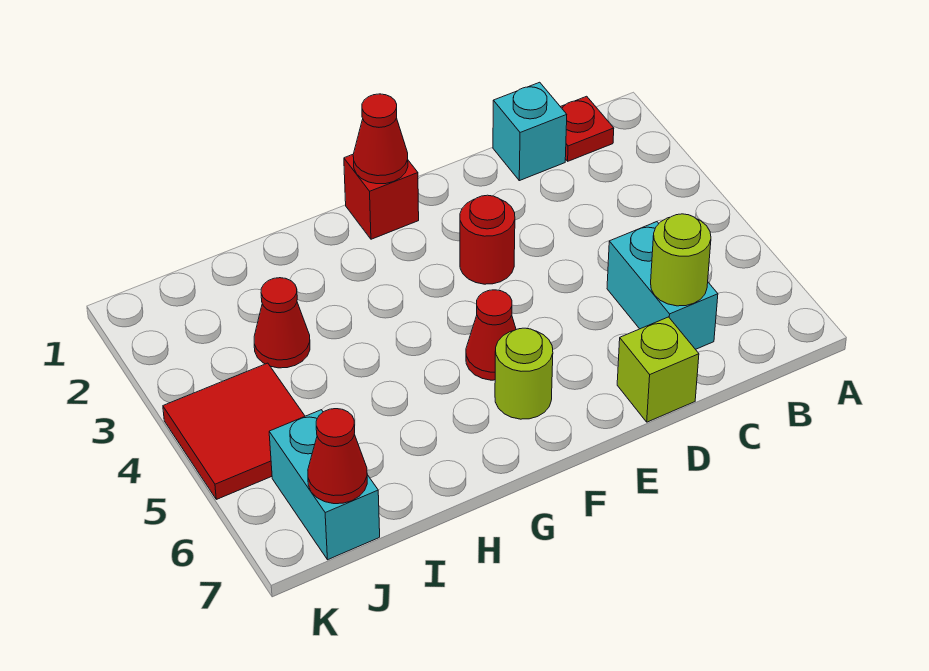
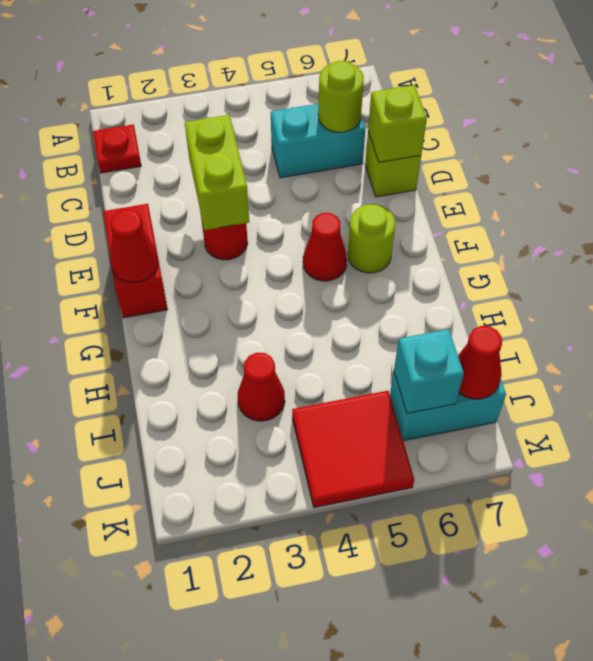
cyan brick C1 level 1 -> cyan brick J6 level 2
none -> lime brick D3:E3 level 2
none -> lime brick D7 level 2
red brick F1 level 1 -> red brick E1:F1 level 1

